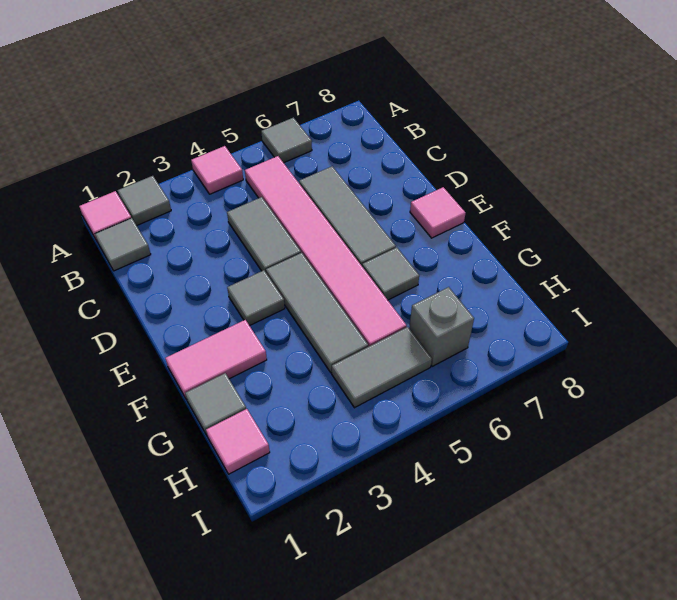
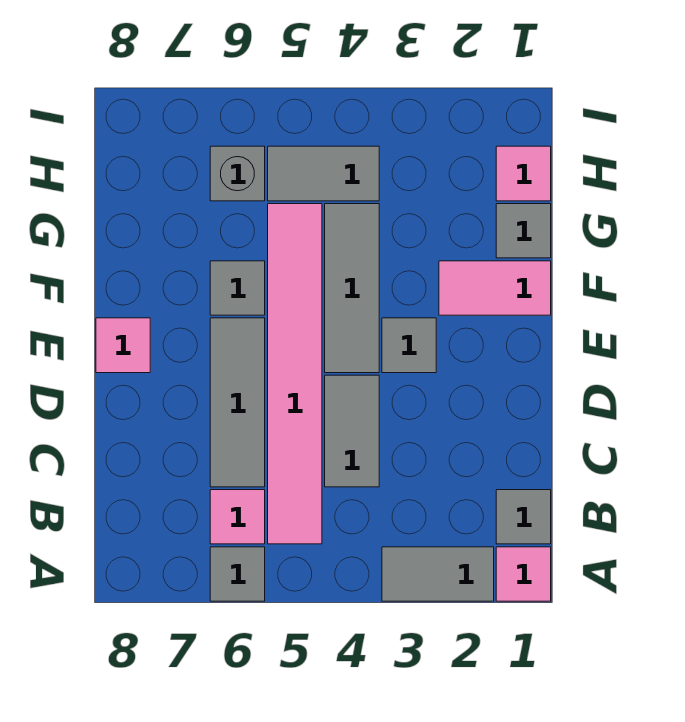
grey tile A2 level 1 -> grey tile A2:A3 level 1
pink tile A4 level 1 -> pink tile B6 level 1

